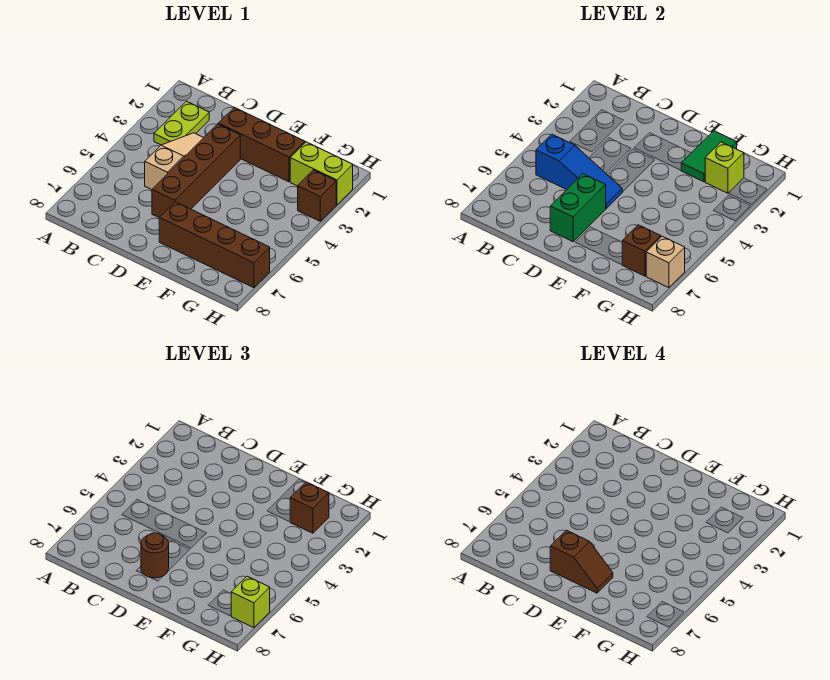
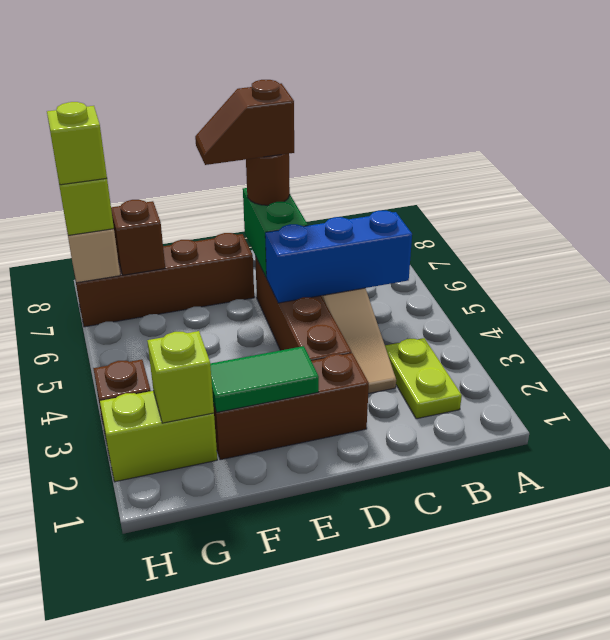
blue slope B5:D5 level 2 top B -> blue brick B5:D5 level 2
green tile F1:F2 level 2 -> green tile E2:F2 level 2
brown brick G2 level 3 -> none
none -> lime brick H7 level 4

